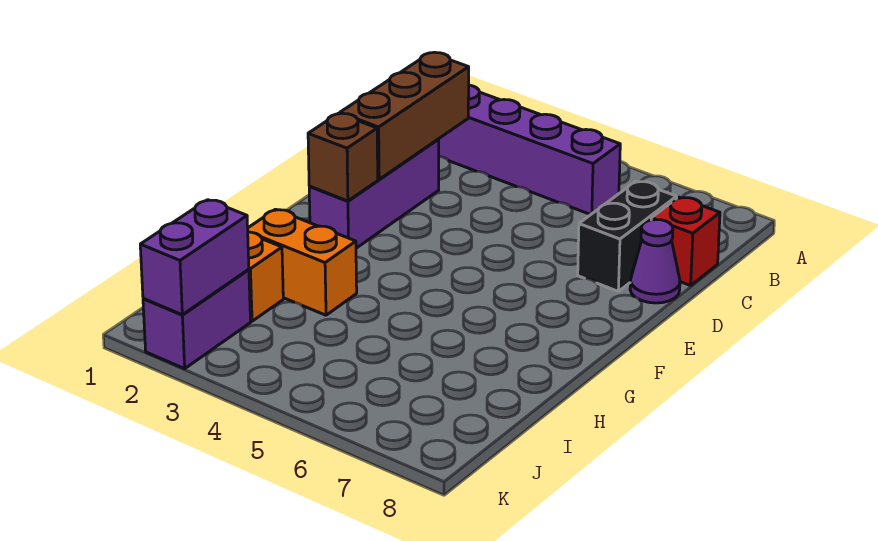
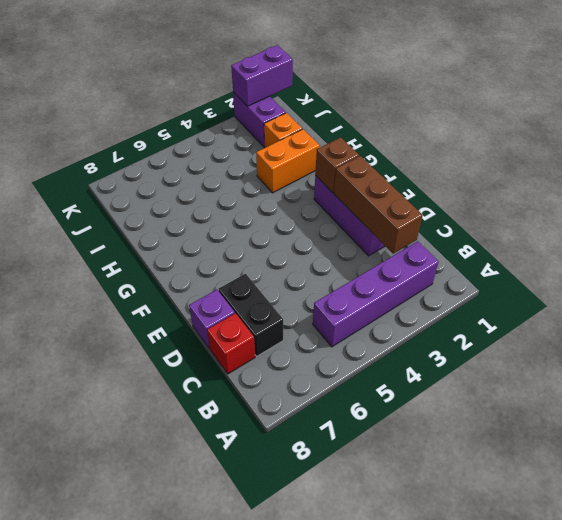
purple cone D8 level 1 -> purple brick D8 level 1
purple brick J2:K2 level 2 -> purple brick K1:K2 level 2

